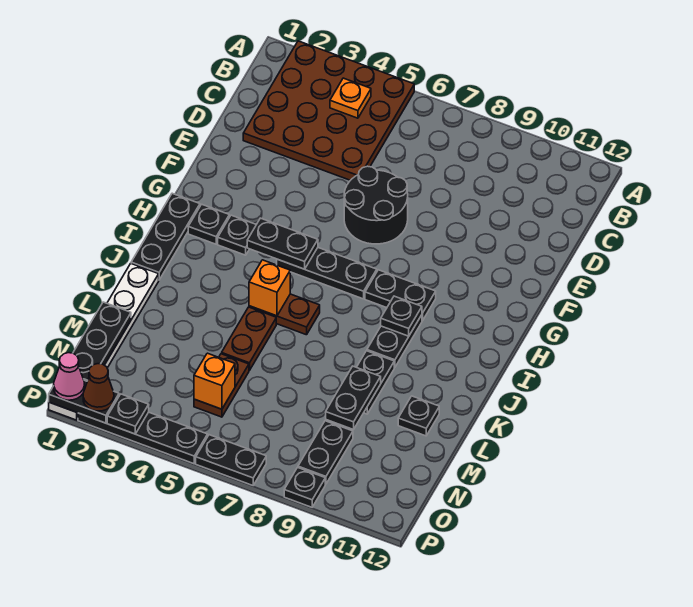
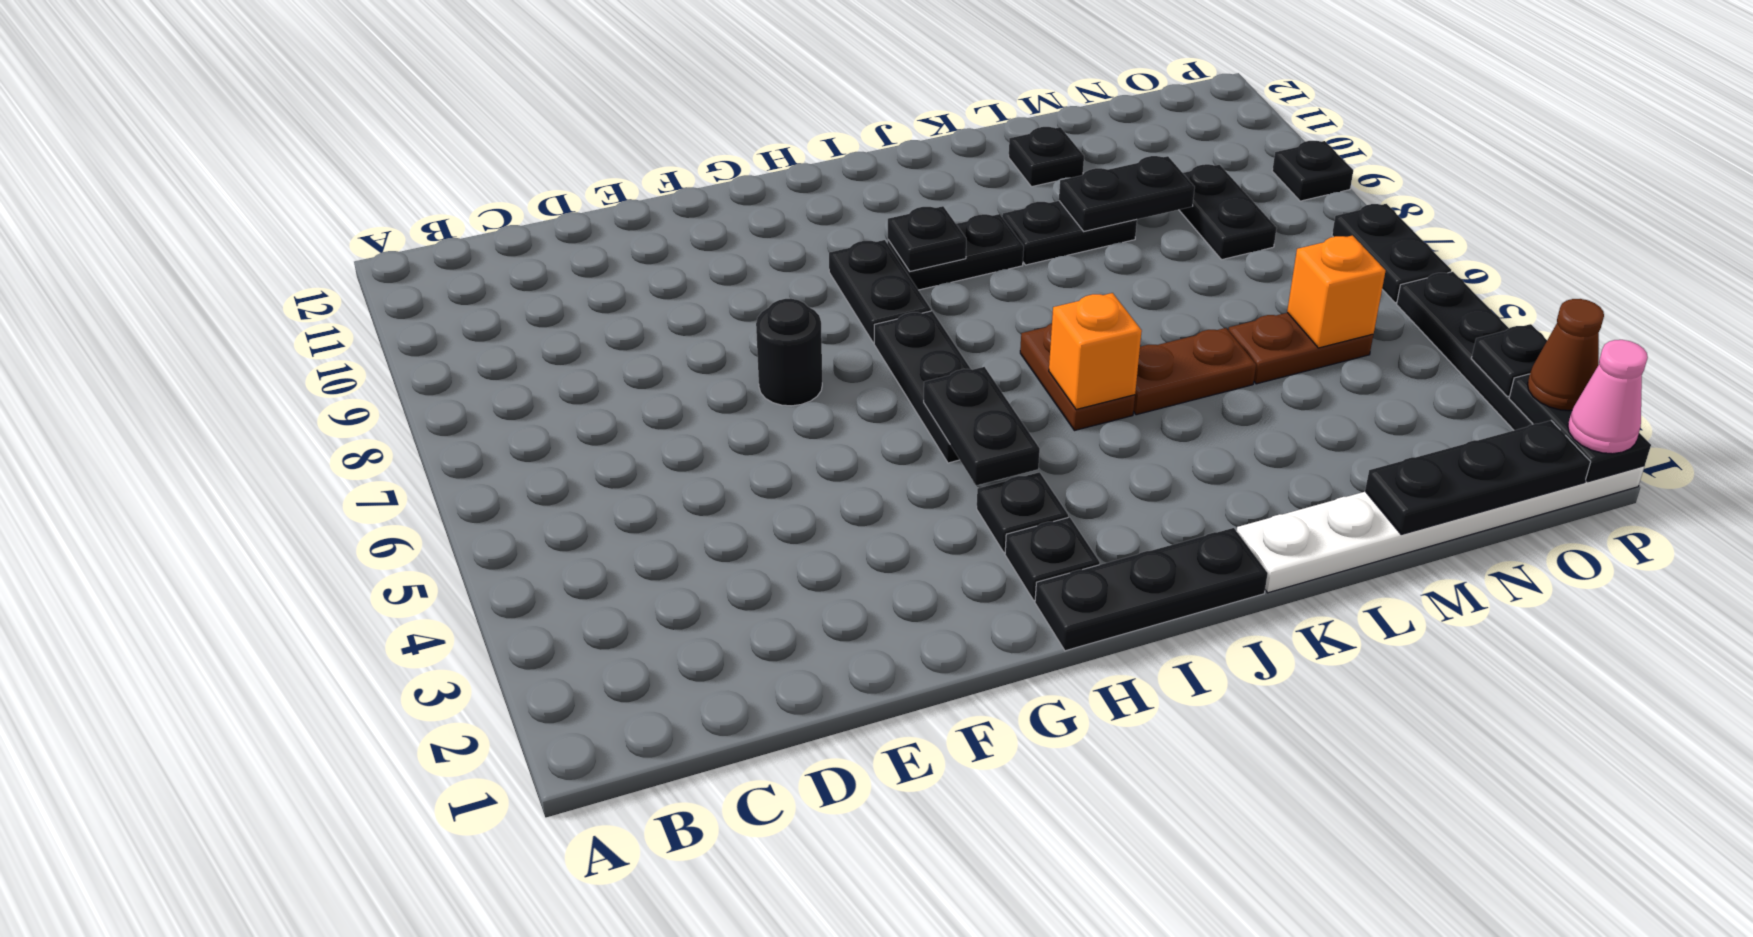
brown plate A2:D5 level 1 -> none
orange plate B4 level 2 -> none
black round brick E6:F7 level 1 -> black round brick F7 level 1
black plate N9:O9 level 1 -> black plate N8:N9 level 1

